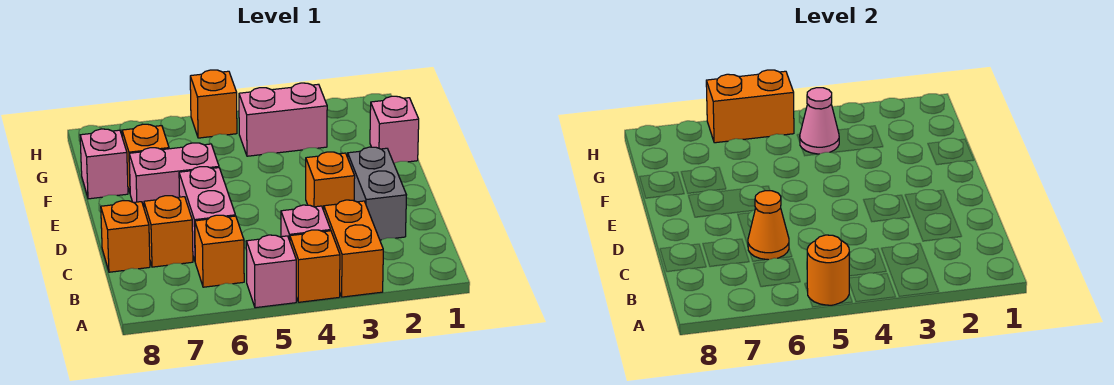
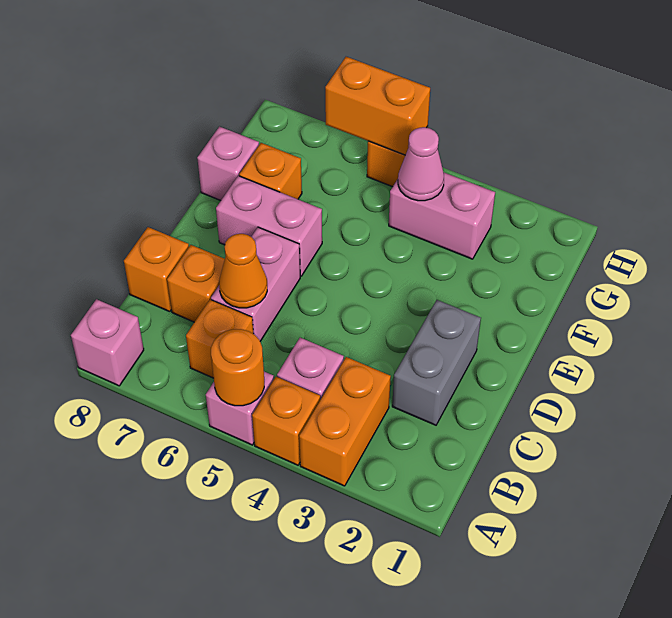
orange brick D3 level 1 -> none
pink brick F1 level 1 -> pink brick A8 level 1

